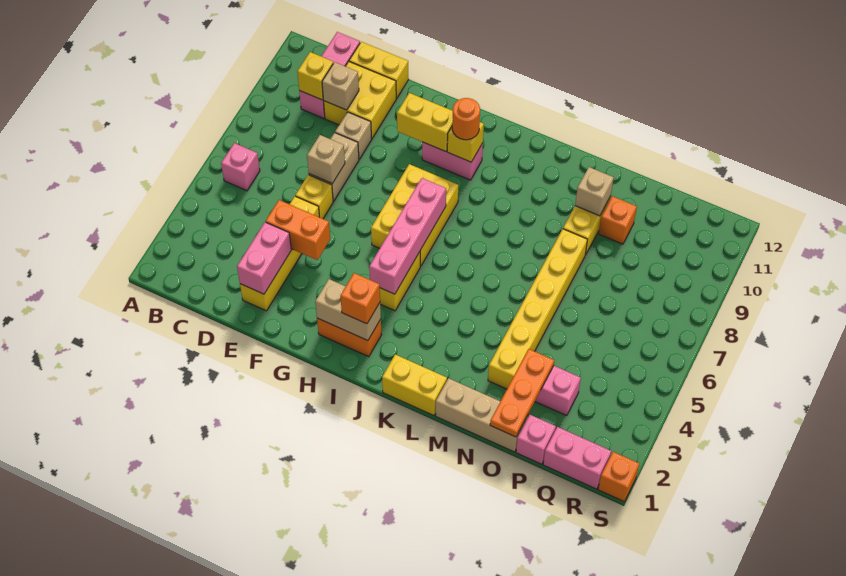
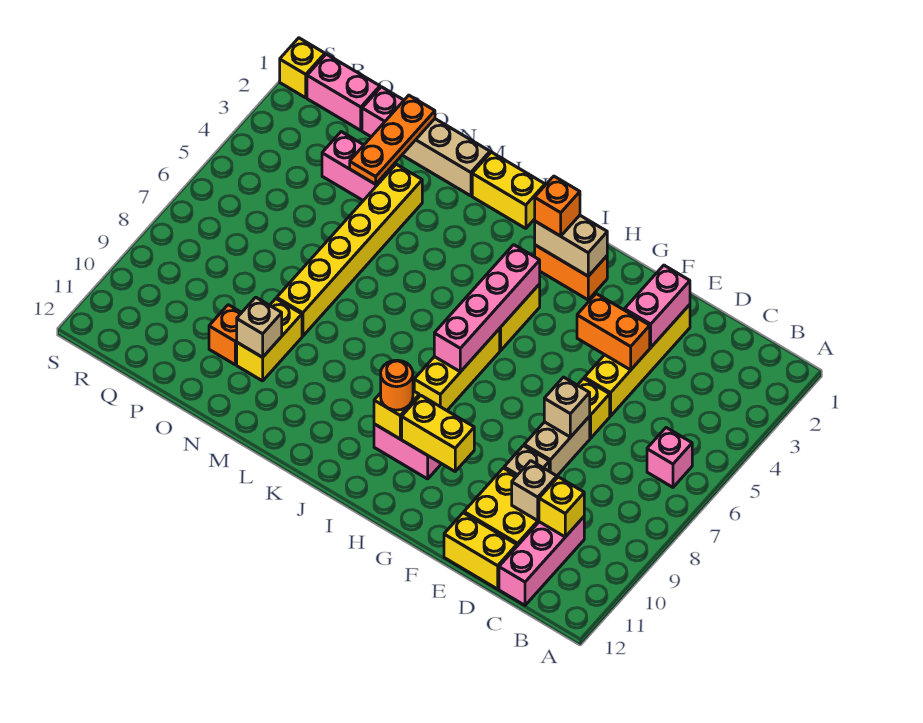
yellow brick H6:I8 level 1 -> yellow brick I6:I8 level 1
orange brick S1 level 1 -> yellow brick S1 level 1

